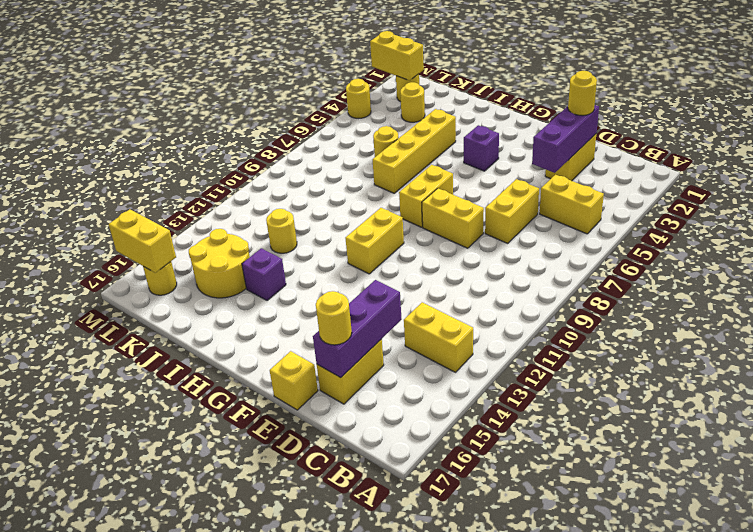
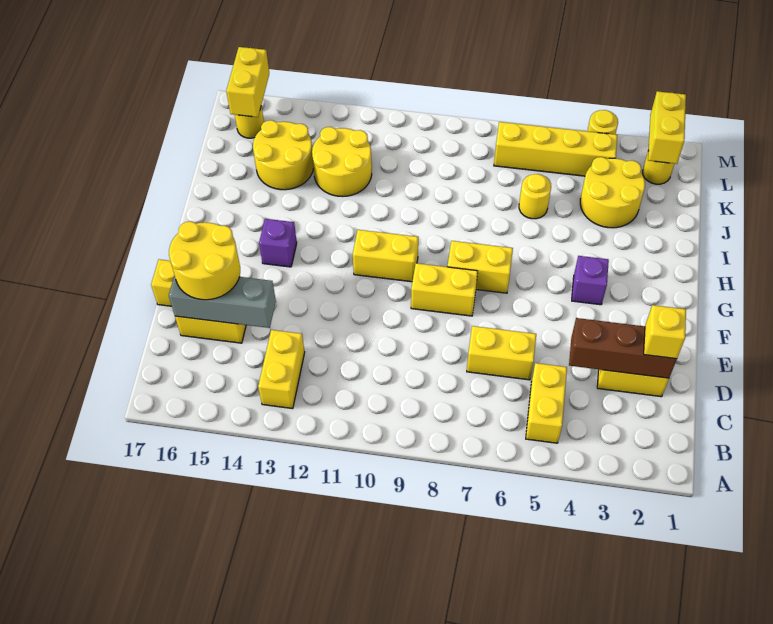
purple brick D2:D4 level 2 -> brown brick D2:D4 level 2
yellow round brick D2 level 3 -> yellow brick D2 level 3
purple brick D14:D16 level 2 -> grey brick D14:D16 level 2
yellow round brick D16 level 3 -> yellow round brick D15:E16 level 3
yellow brick E8:F8 level 1 -> yellow brick F8:F9 level 1
yellow brick I4:I7 level 1 -> yellow brick L4:L7 level 1
purple brick I14 level 1 -> purple brick G14 level 1
yellow round brick J12 level 1 -> yellow round brick J12:K13 level 1
yellow round brick K3 level 1 -> yellow round brick J3:K4 level 1

